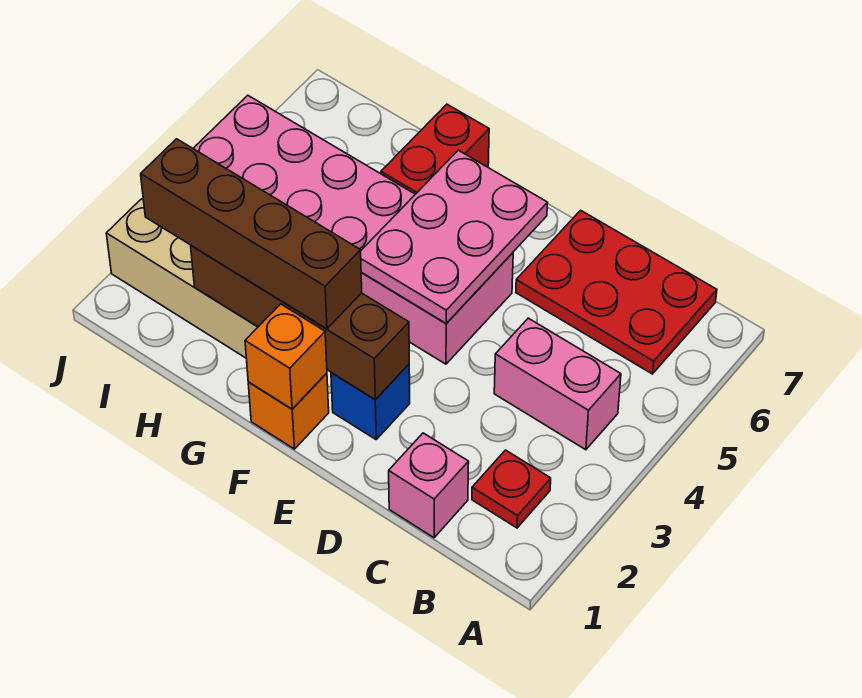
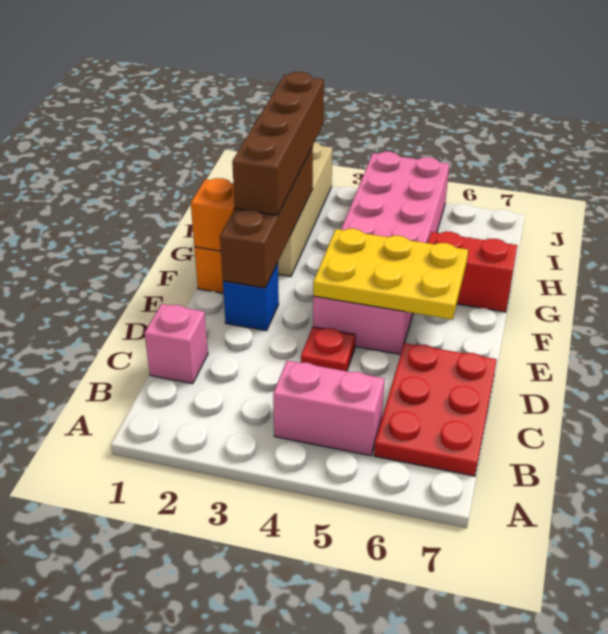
red plate B2 level 1 -> red plate D4 level 1
pink brick B4:C4 level 1 -> pink brick B4:B5 level 1
pink plate E4:F6 level 2 -> yellow plate E4:F6 level 2

